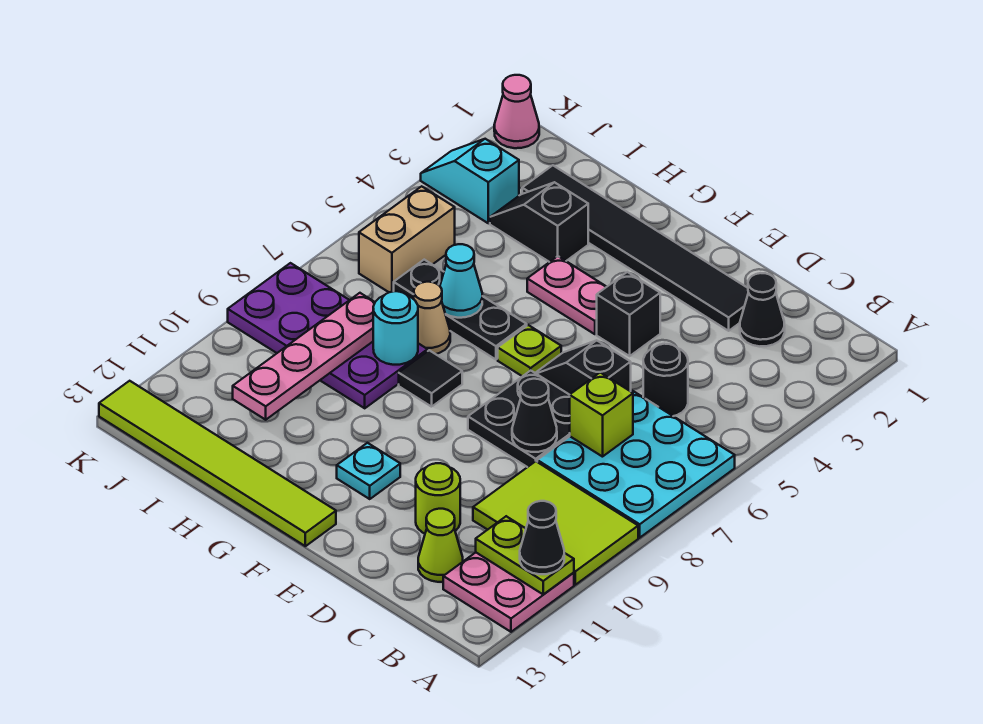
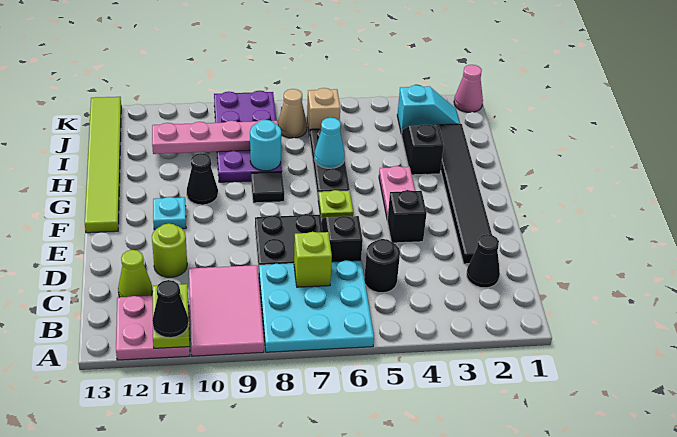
lime tile A9:C10 level 1 -> pink tile A9:C10 level 1
black cone D8 level 2 -> black cone G10 level 1
tan cone H7 level 1 -> tan cone J7 level 1
cyan slope J3:K3 level 1 top J -> cyan slope J2:J3 level 1 top 3
tan brick J5:J6 level 1 -> tan brick J6 level 1

